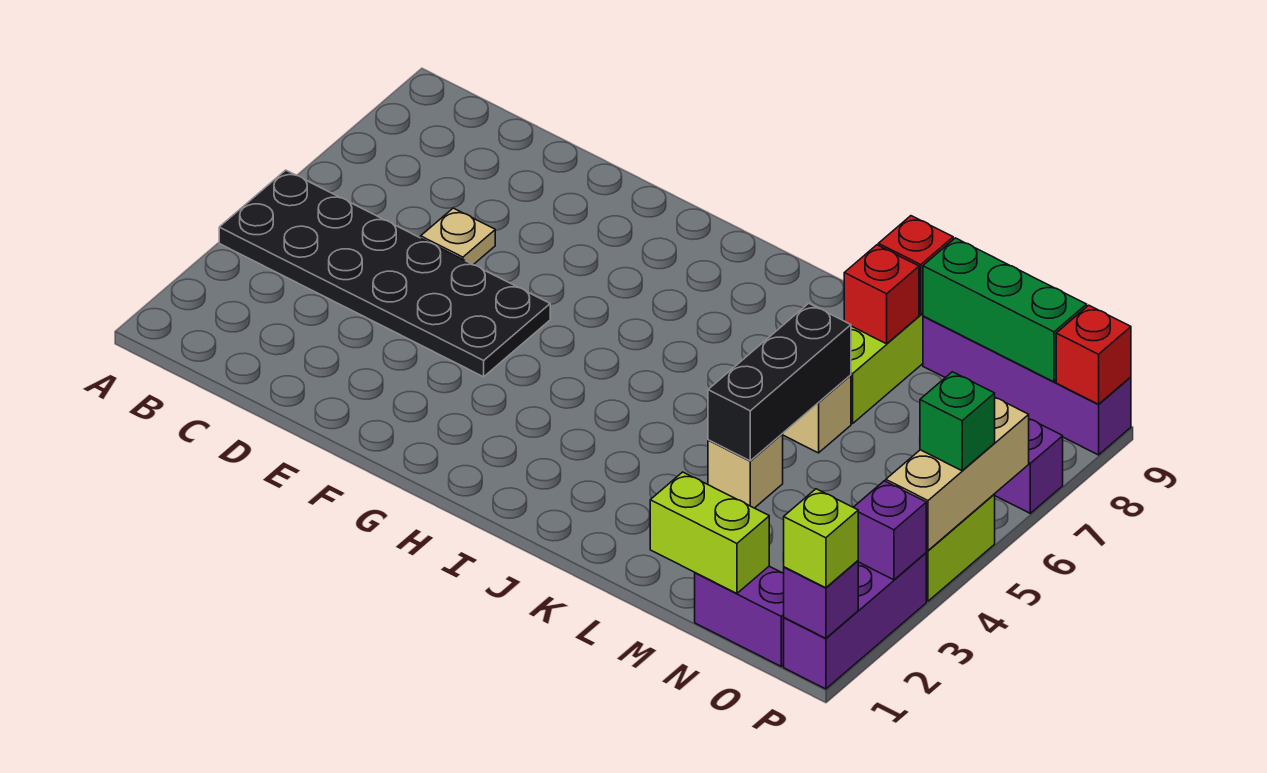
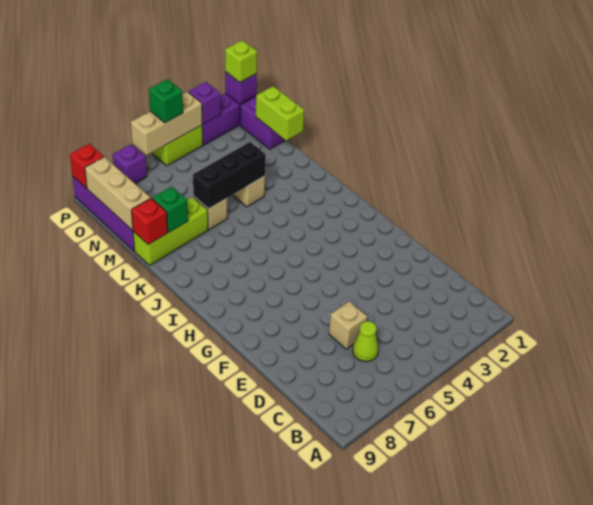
black plate A4:F5 level 1 -> none
none -> lime cone C6 level 1
tan plate D6 level 1 -> tan brick D6 level 1
red brick L8 level 2 -> green brick L8 level 2
green brick M9:O9 level 2 -> tan brick M9:O9 level 2

